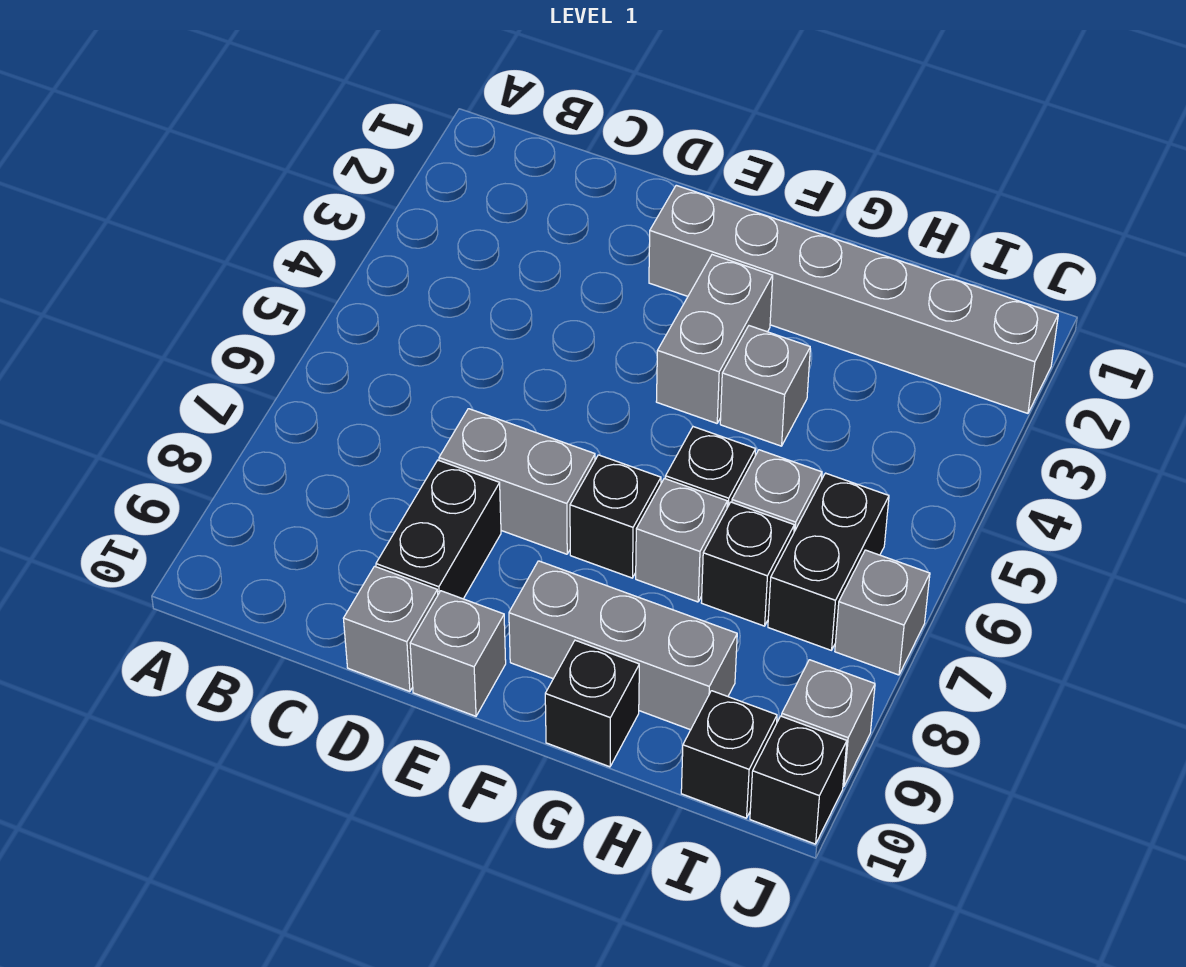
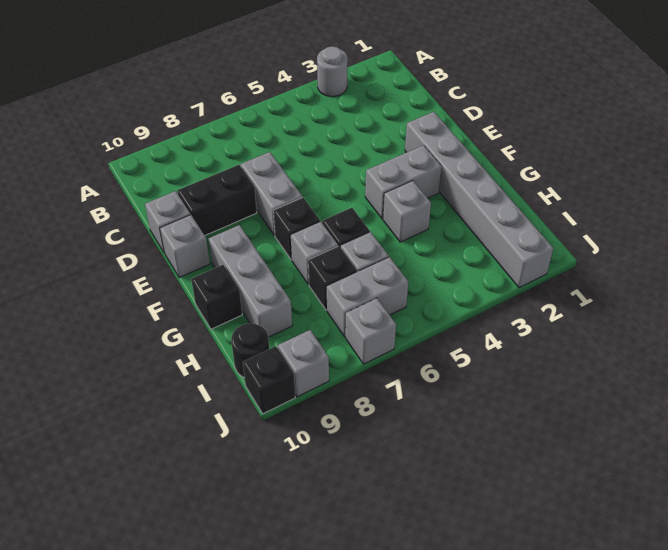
none -> grey round brick A3 level 1
black brick I6:I7 level 1 -> grey brick I6:I7 level 1
black brick I10 level 1 -> black round brick I10 level 1

